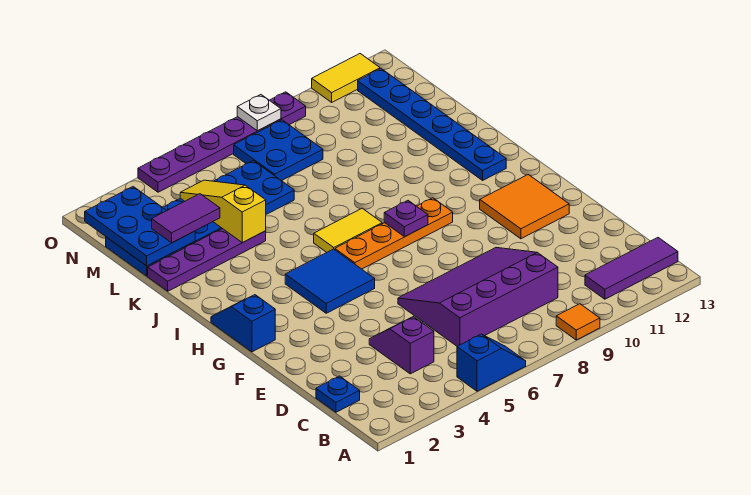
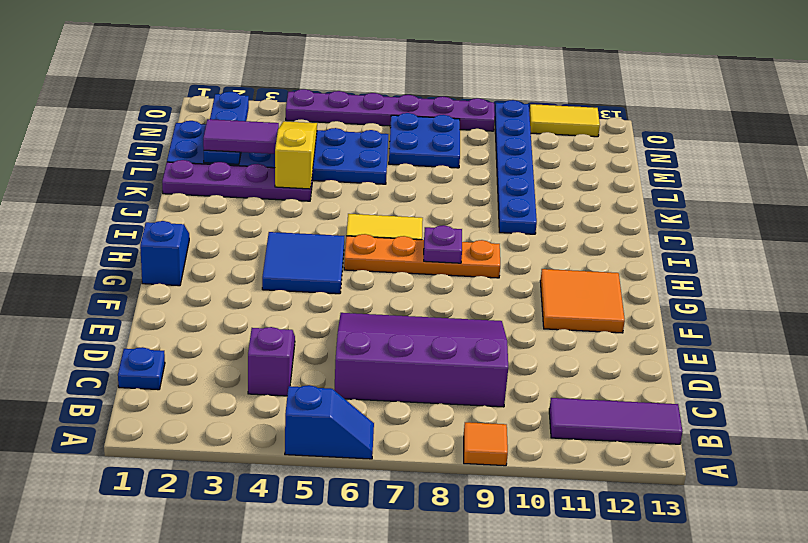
blue plate I12:N12 level 1 -> blue plate J10:O10 level 1
blue plate L1:N2 level 2 -> blue plate L2:N2 level 2
white plate O8 level 2 -> none

